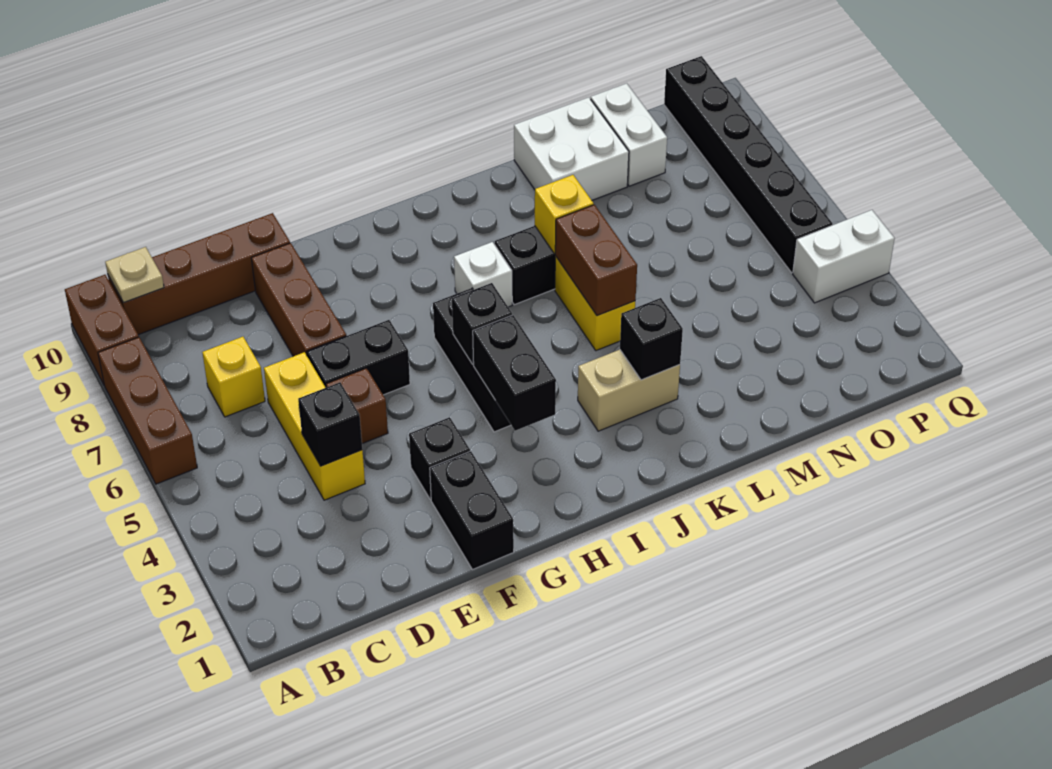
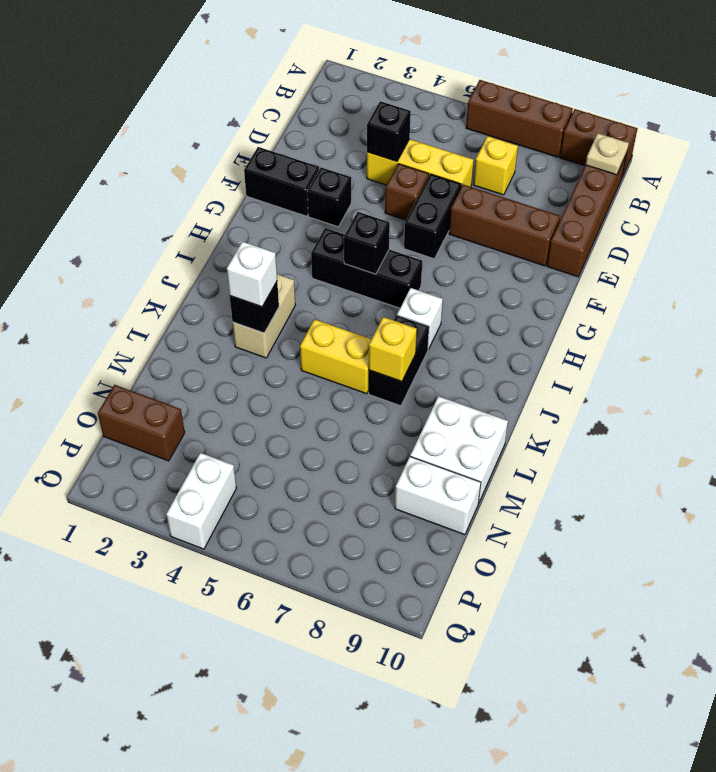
black brick H3:H4 level 2 -> none
none -> white brick K3 level 3
brown brick K5:K6 level 2 -> brown brick O1:O2 level 1
black brick P5:P10 level 1 -> none

